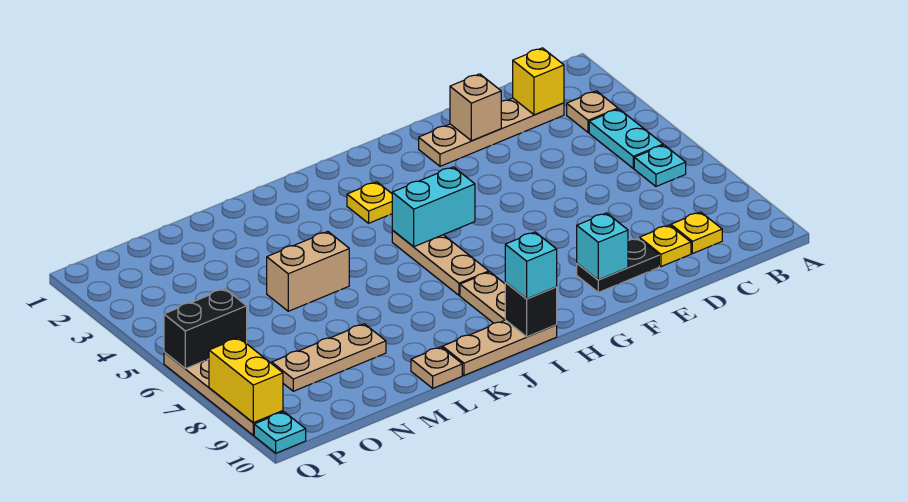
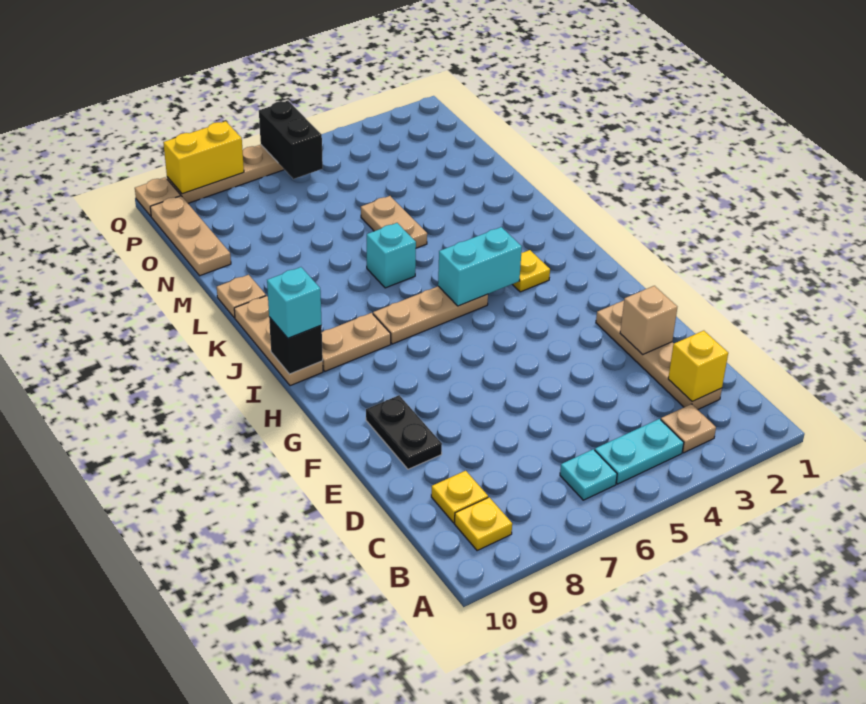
yellow plate D9 level 1 -> yellow plate B9 level 1
cyan brick F9 level 2 -> cyan brick K6 level 1
cyan brick H5:I5 level 2 -> cyan brick I4:I5 level 2
tan brick L5:M5 level 1 -> tan plate L5:M5 level 1
tan plate M8:O8 level 1 -> tan plate N10:P10 level 1
cyan plate Q10 level 1 -> tan plate Q10 level 1

